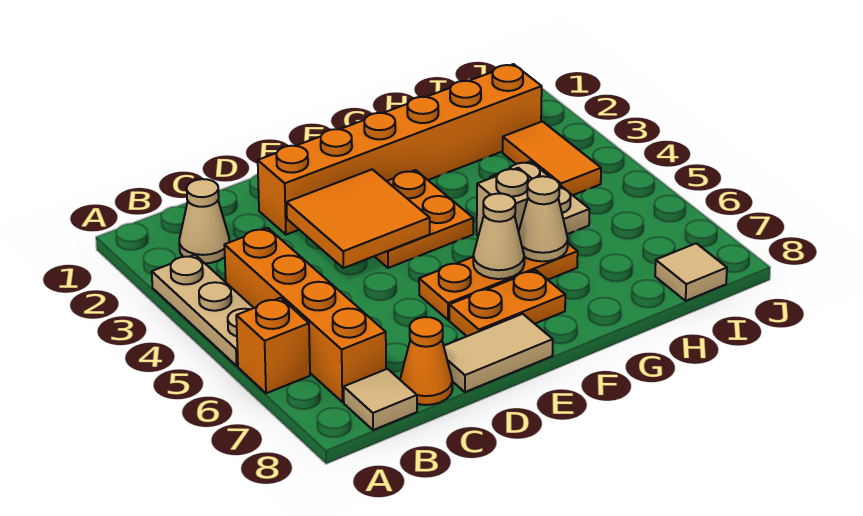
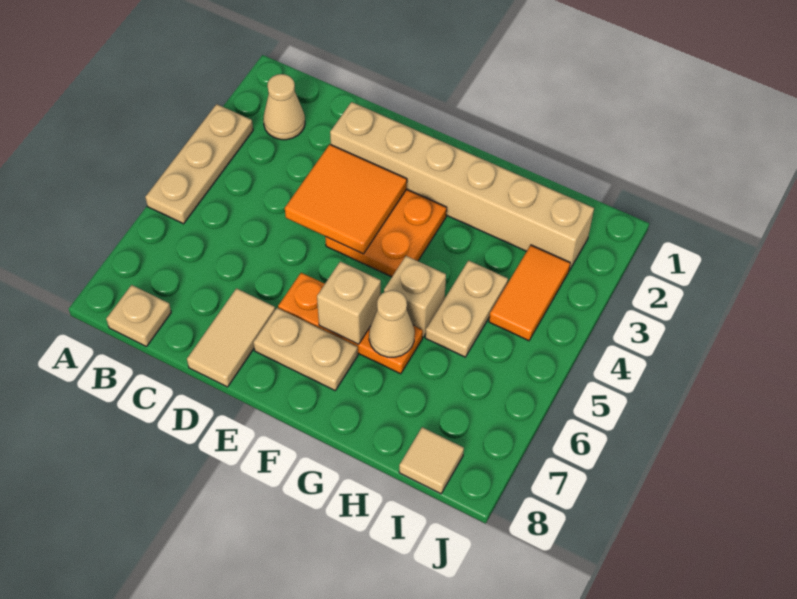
orange brick A6 level 1 -> none
orange brick B4:B7 level 1 -> none
tan tile B8 level 1 -> tan plate B8 level 1
orange cone C8 level 1 -> none
orange brick D2:I2 level 1 -> tan brick D2:I2 level 1
tan tile D8:E8 level 1 -> tan tile D7:D8 level 1
orange plate E7:F7 level 1 -> tan plate E7:F7 level 1
tan cone F6 level 2 -> tan brick F6 level 2

